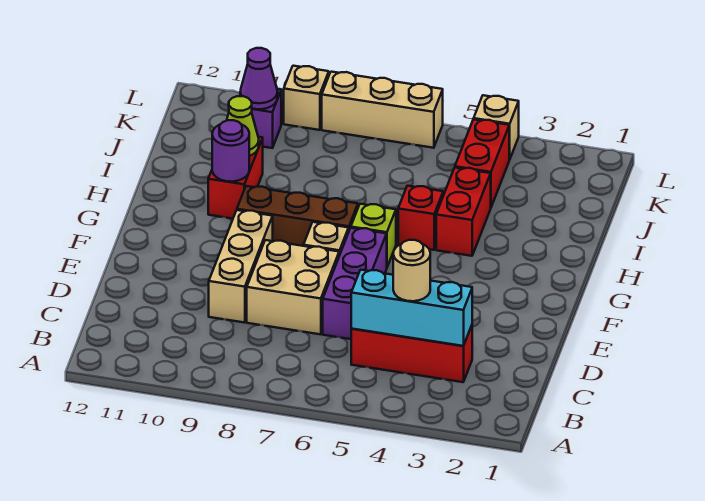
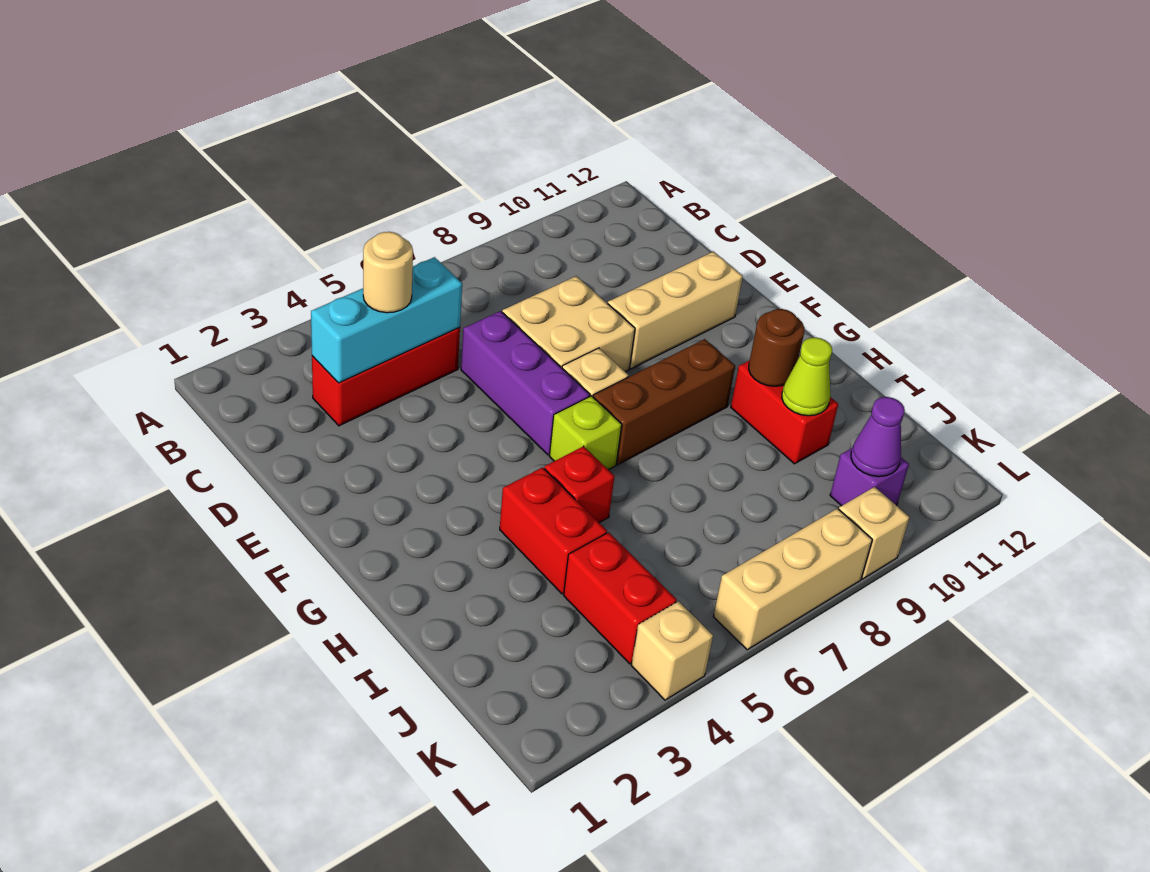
tan brick D9:F9 level 1 -> tan brick E9:E11 level 1
purple round brick H10 level 2 -> brown round brick H10 level 2

